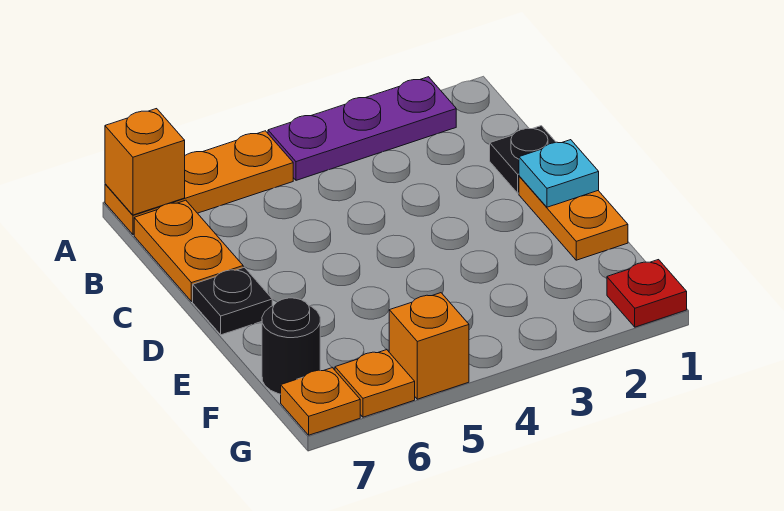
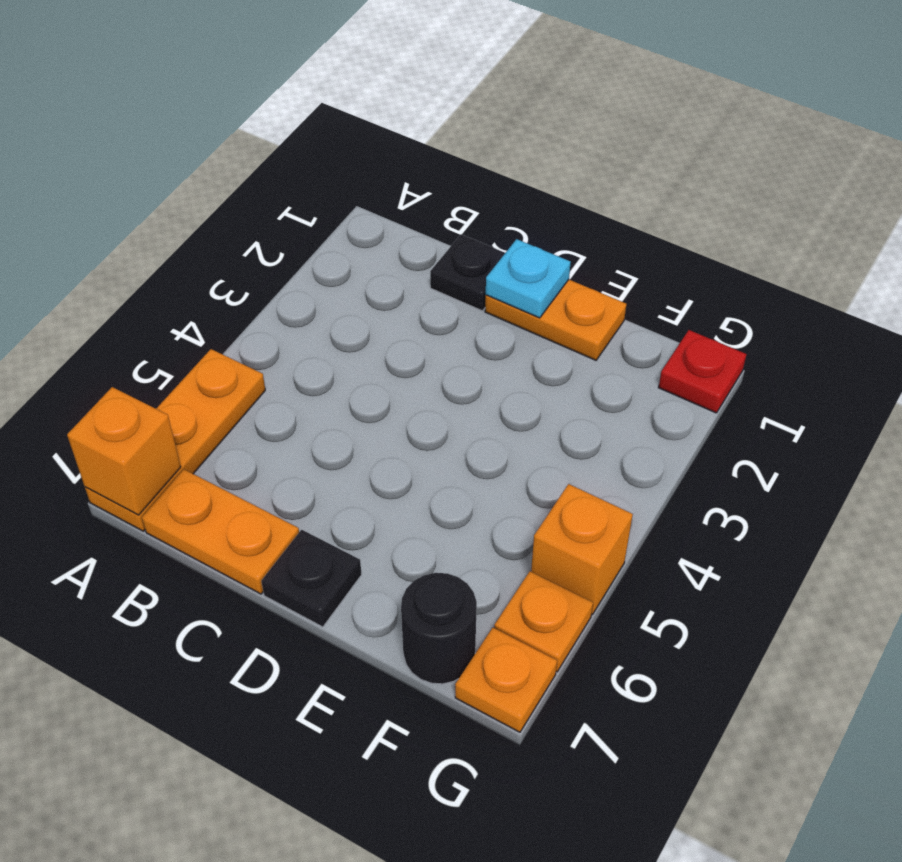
purple plate A2:A4 level 1 -> none

